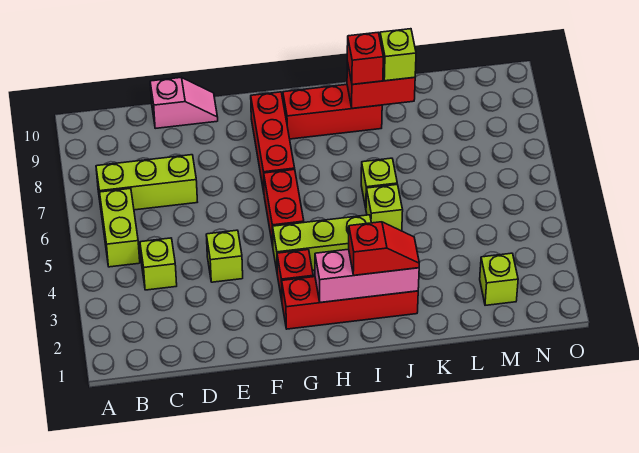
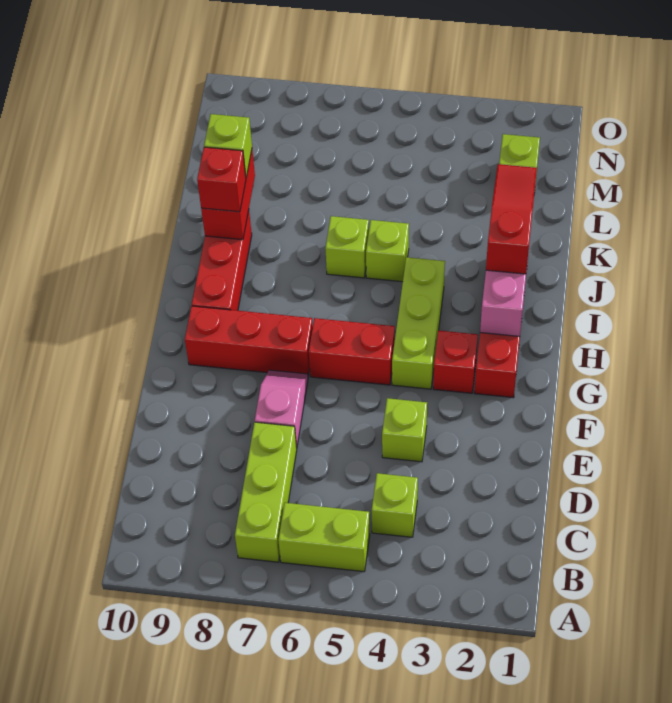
pink slope D10:E10 level 1 top D -> pink slope E7:F7 level 1 top E
red slope I2:J2 level 3 top I -> red slope I2:K2 level 3 top I

